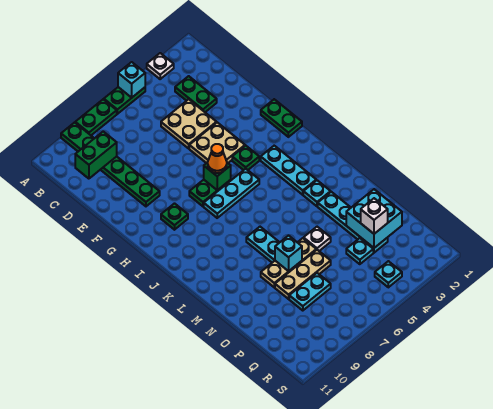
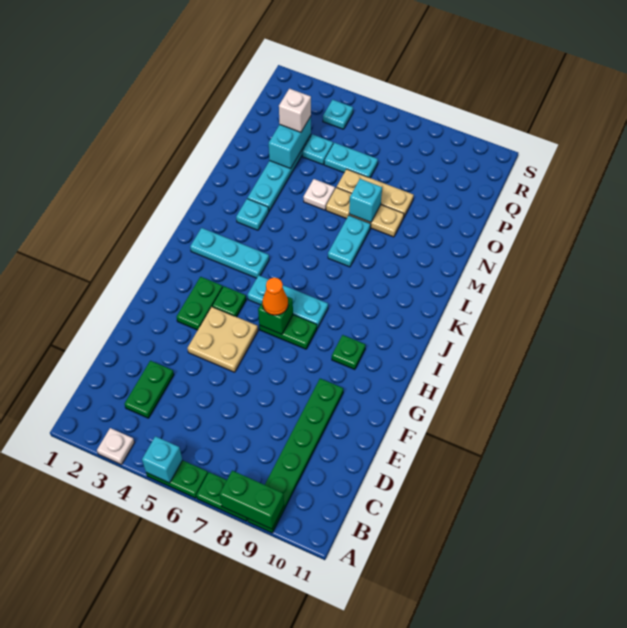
green brick C9:C10 level 2 -> green brick A8:A9 level 2
tan plate D4:E5 level 1 -> none
green plate G1:H1 level 1 -> green plate G3:H3 level 1
cyan plate I3:K3 level 1 -> cyan plate J2:J4 level 1
cyan brick O2:P3 level 2 -> cyan brick O3:P3 level 2
cyan plate P7:P8 level 1 -> cyan plate P5:P6 level 1

